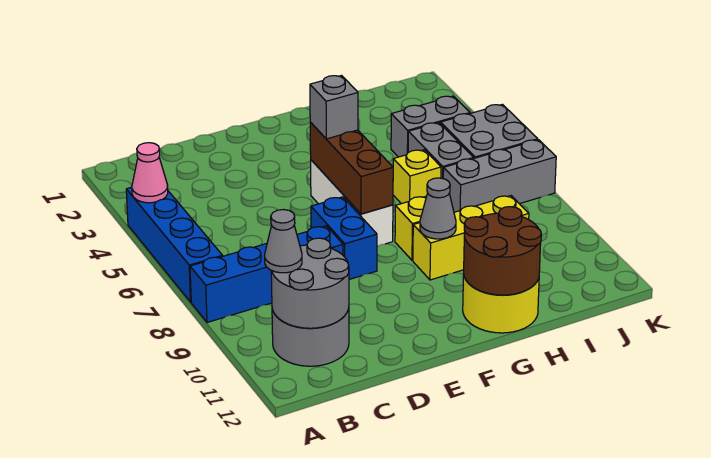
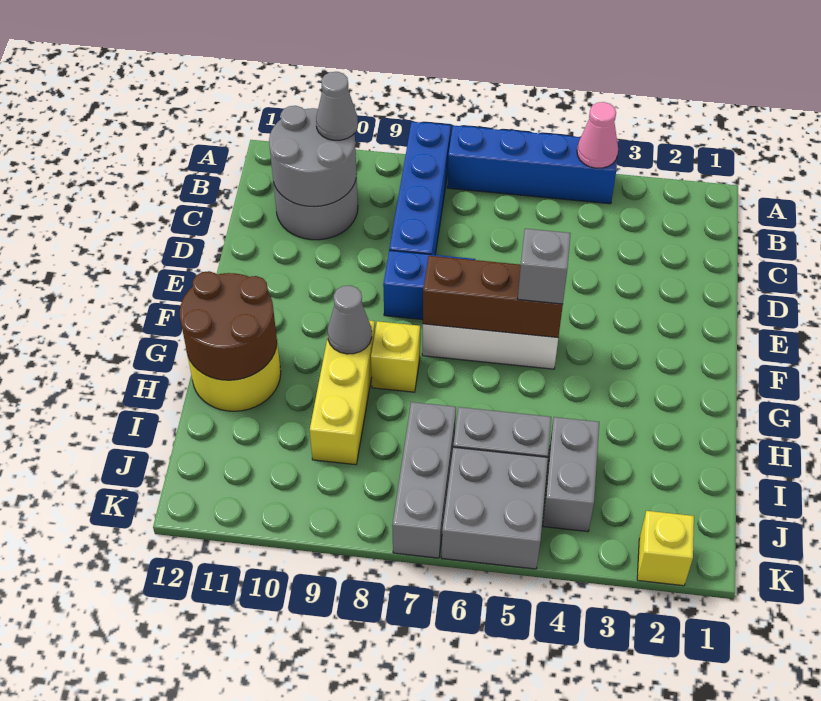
yellow brick H6 level 1 -> yellow brick K2 level 1

